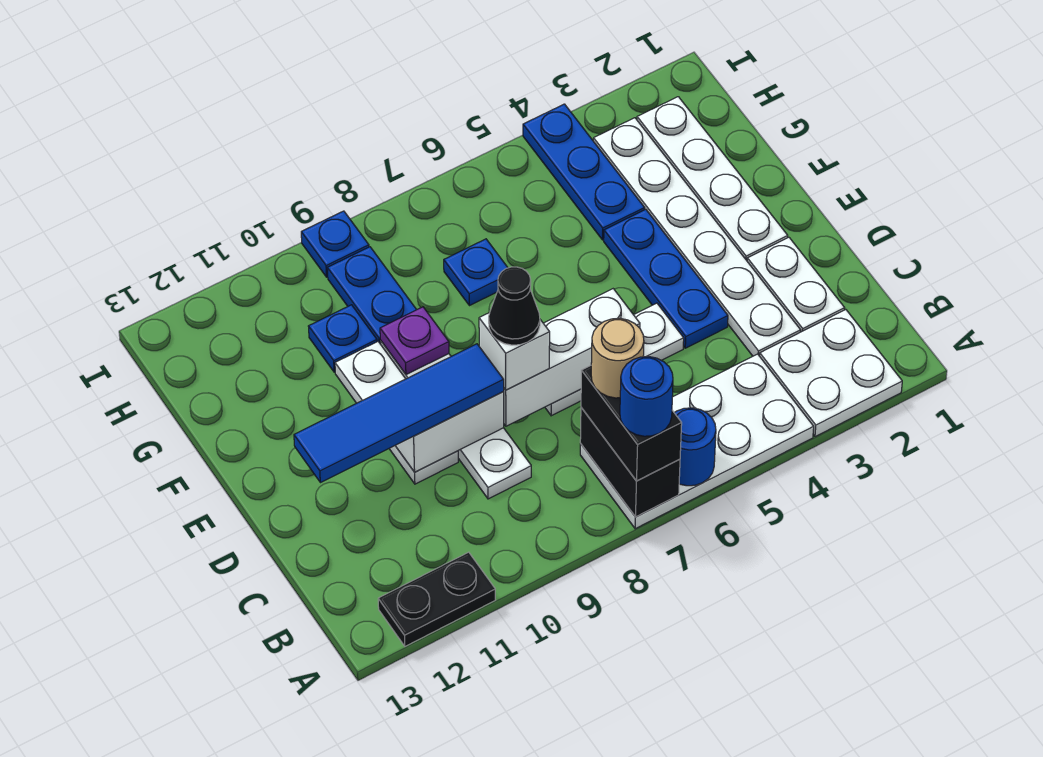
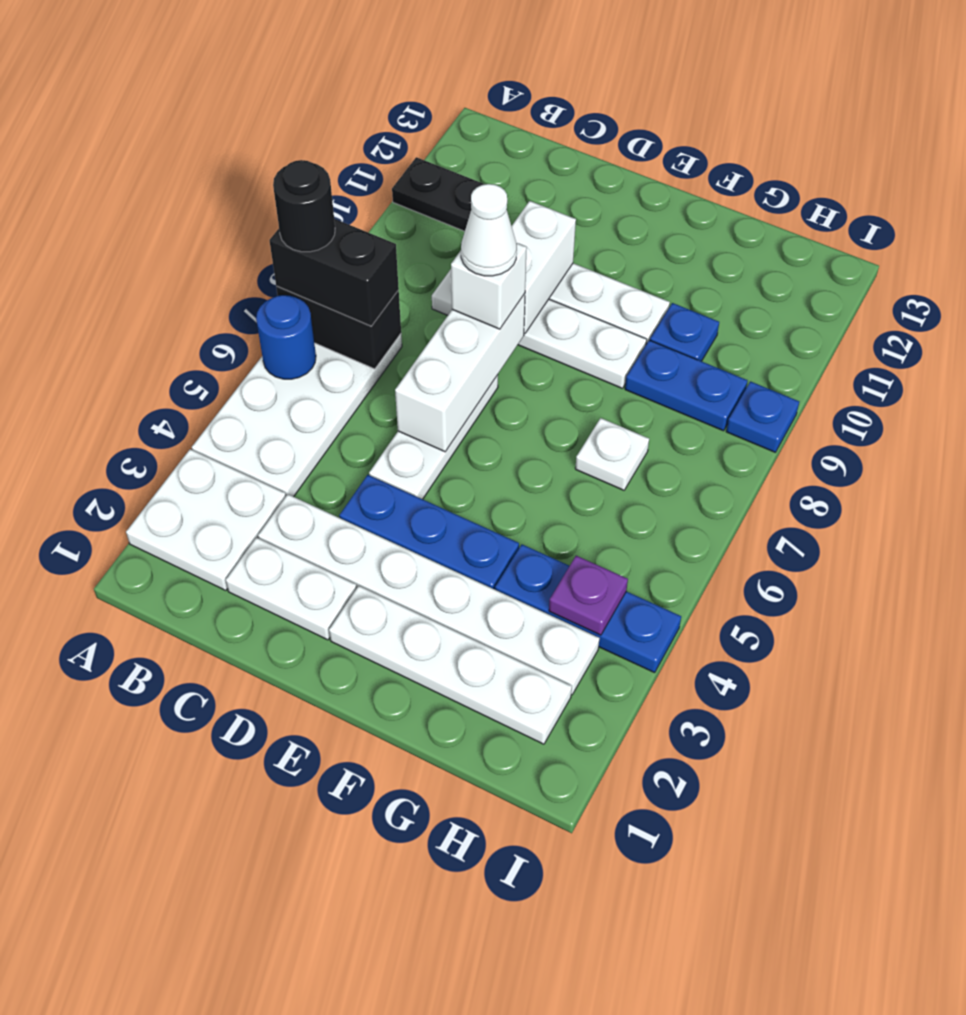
blue round brick A7 level 4 -> black round brick A7 level 4
black plate A11:A12 level 1 -> black plate A11:B11 level 1
tan round brick B7 level 4 -> none
black cone D8 level 4 -> white cone D8 level 4
blue tile D9:D12 level 3 -> none
purple plate F9 level 2 -> purple plate H4 level 2
blue plate G7 level 1 -> white plate G7 level 1

